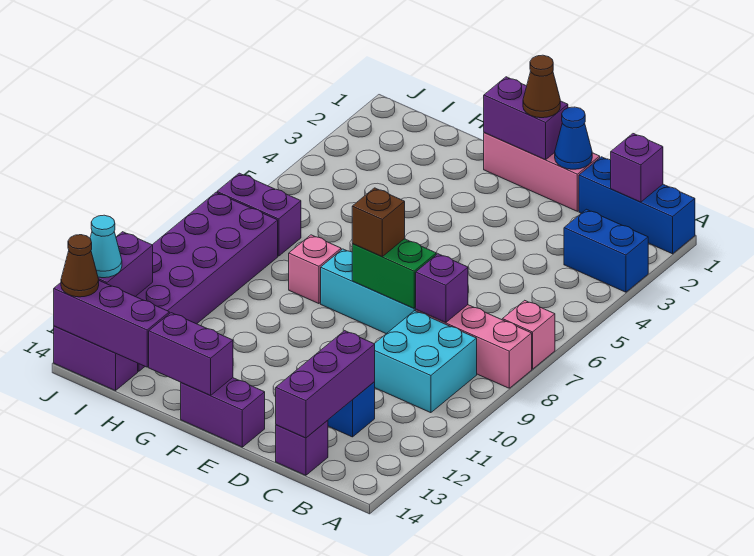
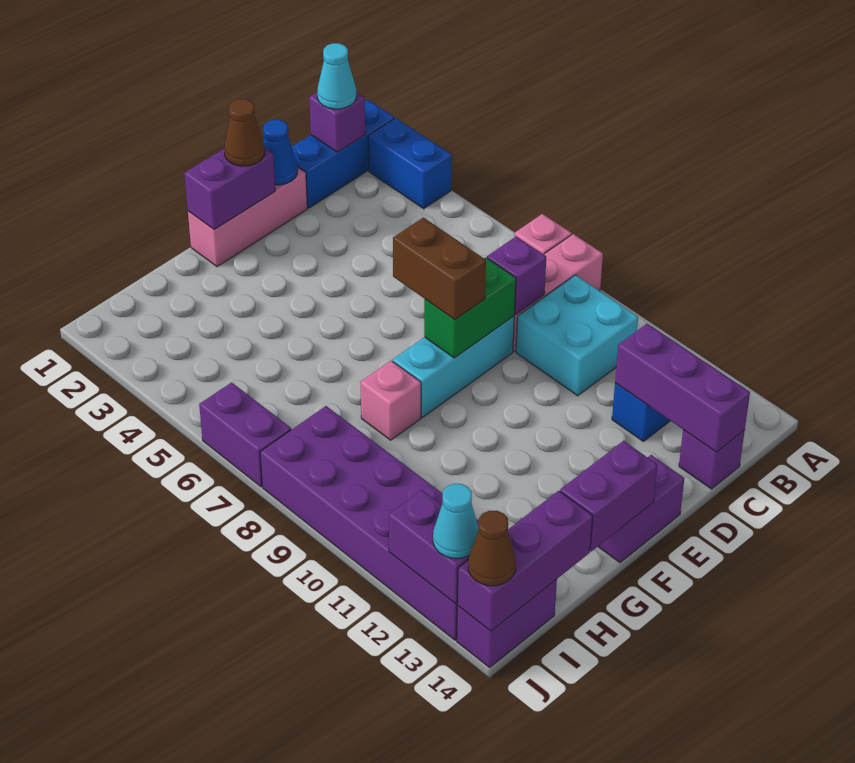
blue brick A3:B3 level 1 -> blue brick A2:A3 level 1
none -> cyan cone B1 level 3
brown brick E8 level 3 -> brown brick E7:E8 level 3
purple brick I7:J7 level 1 -> purple brick J6:J7 level 1

